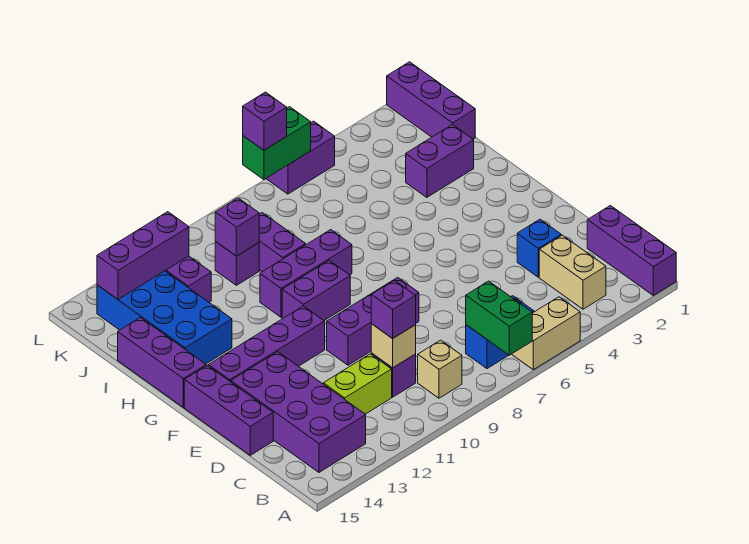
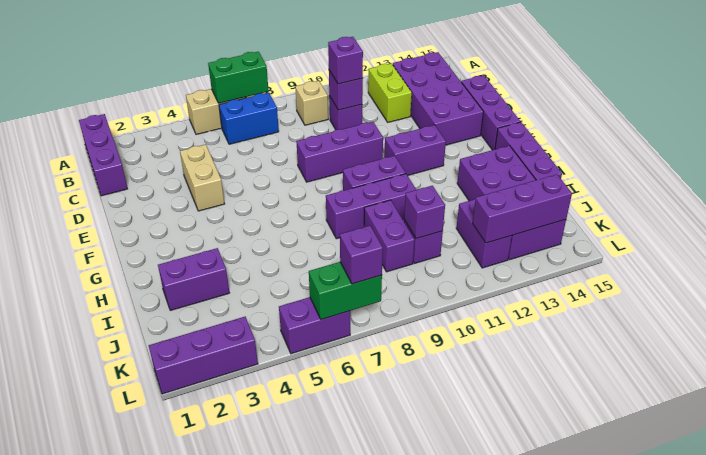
green brick A7:B7 level 2 -> green brick A6:A7 level 2
tan brick B3:C3 level 1 -> tan brick D4:E4 level 1
tan brick C10 level 2 -> purple brick C10 level 2
lime brick C11:C12 level 1 -> lime brick B12:C12 level 1
blue brick D3 level 1 -> none
purple brick F11:F14 level 1 -> purple brick F11:F12 level 1
blue brick H13:K14 level 1 -> purple brick H13:K14 level 1
purple brick J1:L1 level 1 -> purple brick L1:L3 level 1

